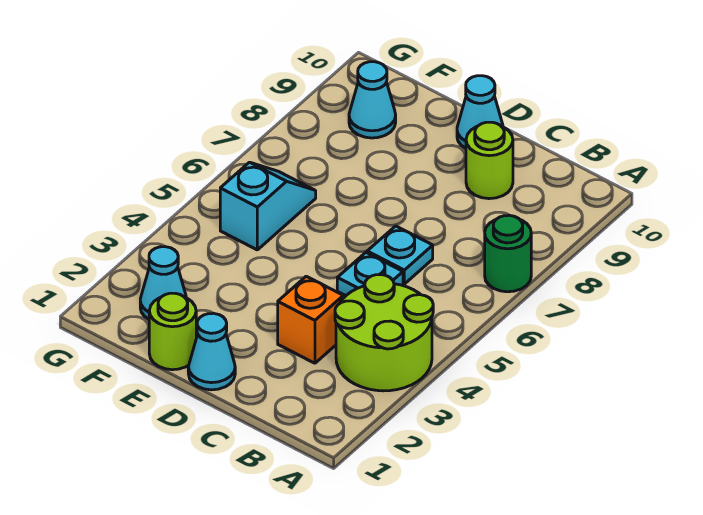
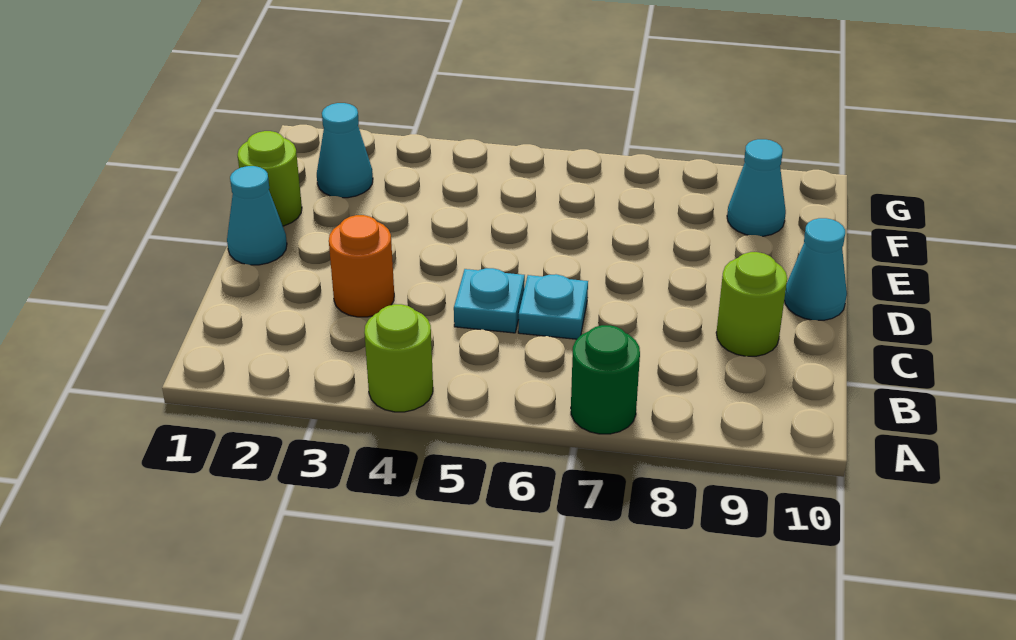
lime round brick A3:B4 level 1 -> lime round brick A4 level 1
orange brick C3 level 1 -> orange round brick C3 level 1
cyan slope F5:F6 level 1 top 5 -> none

